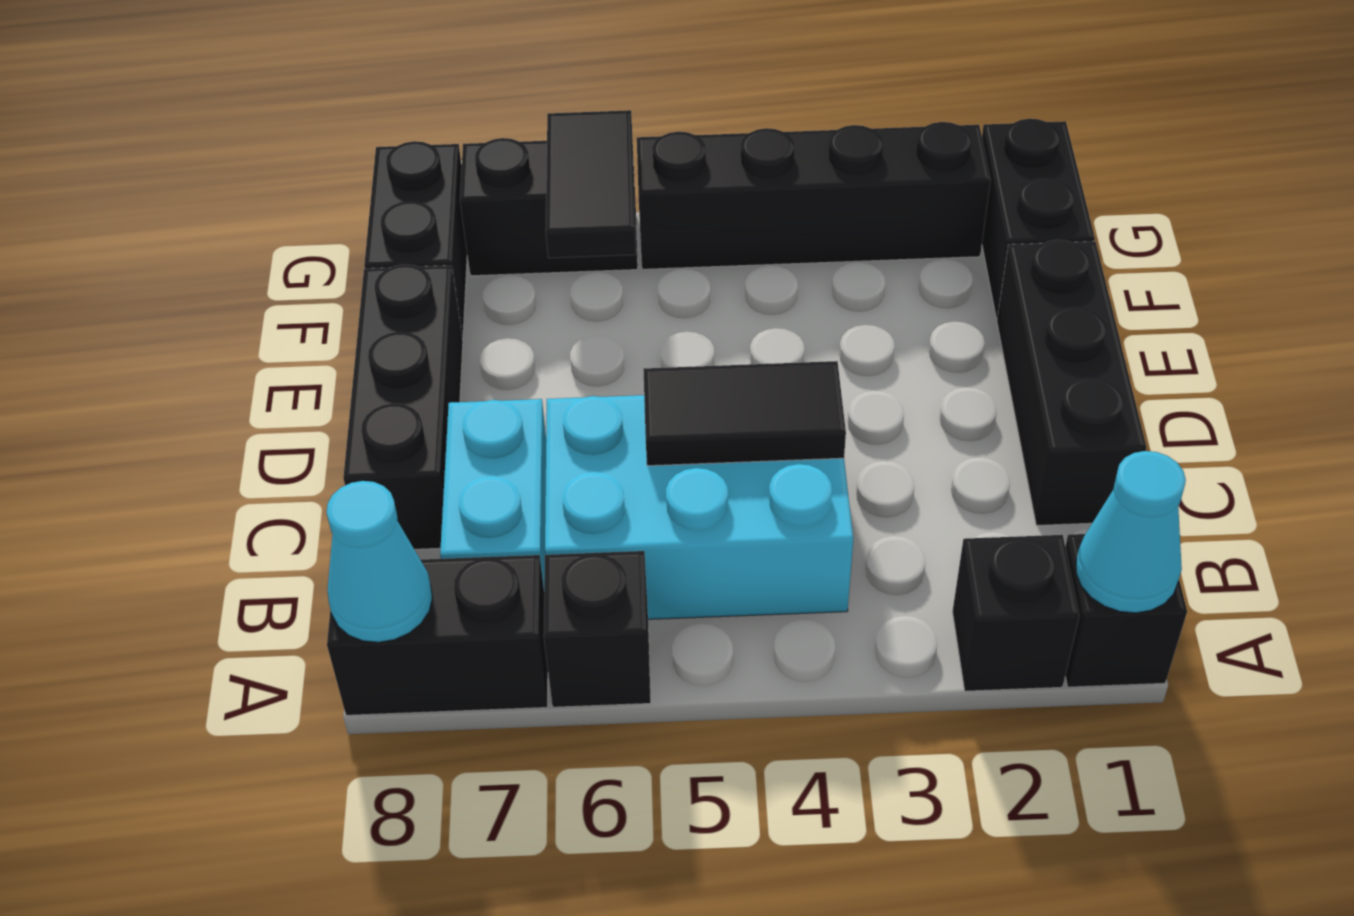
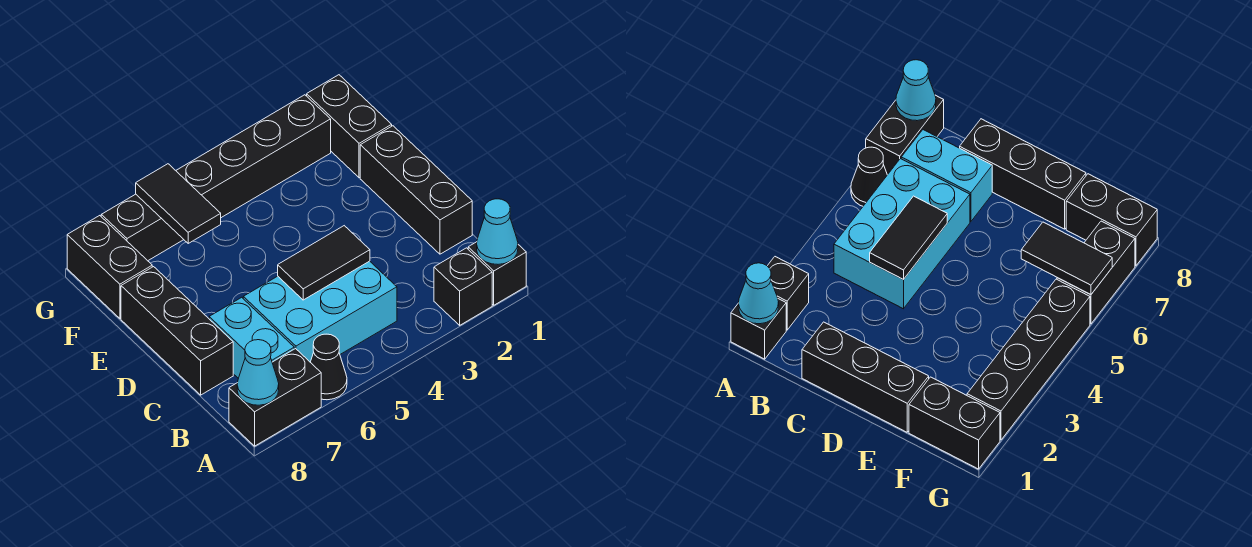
black brick A6 level 1 -> black cone A6 level 1

